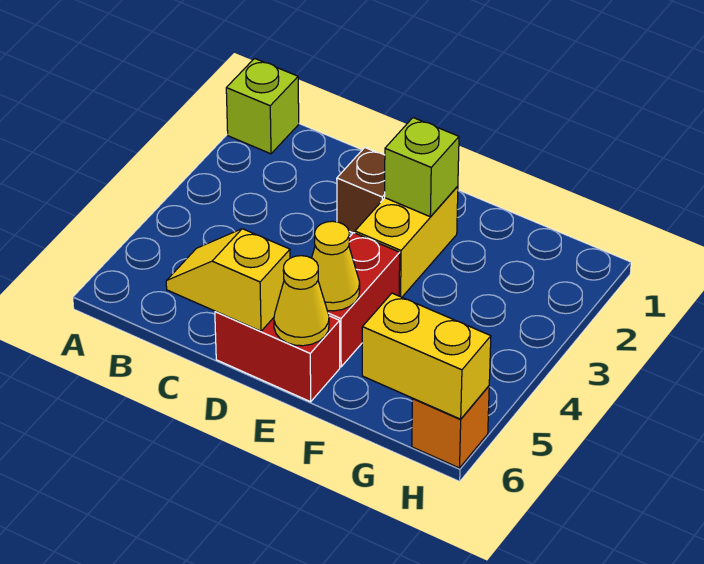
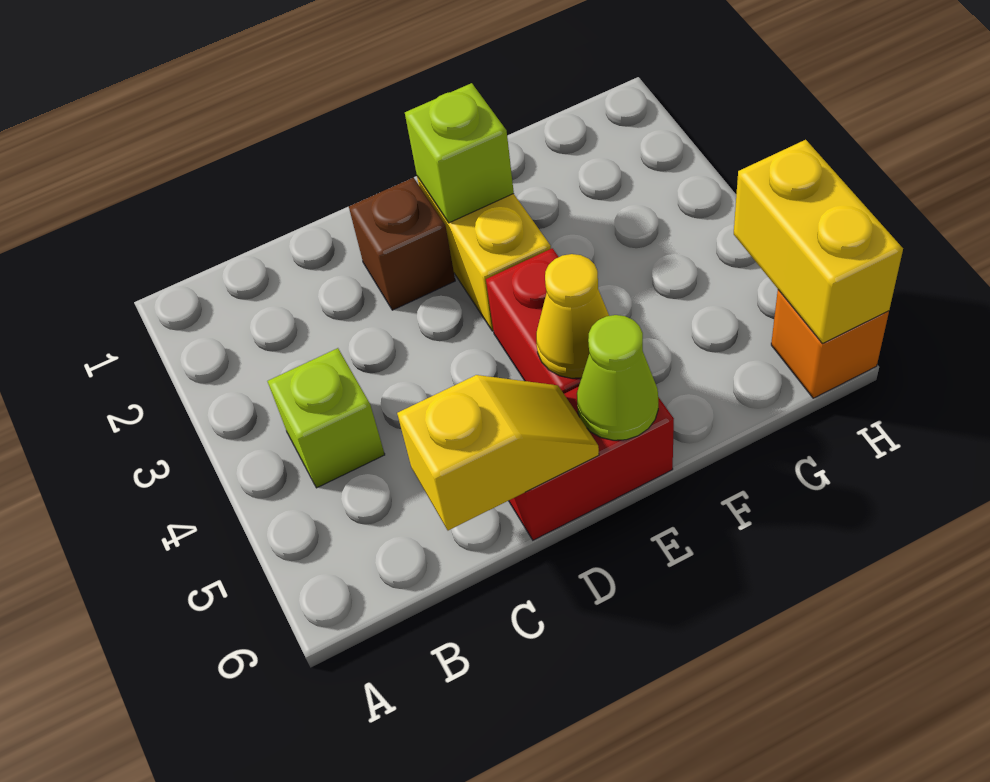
lime brick A1 level 1 -> lime brick B4 level 1
yellow slope C6:D6 level 2 top D -> yellow slope C6:D6 level 2 top C
yellow cone E6 level 2 -> lime cone E6 level 2
yellow brick G6:H6 level 2 -> yellow brick H5:H6 level 2

